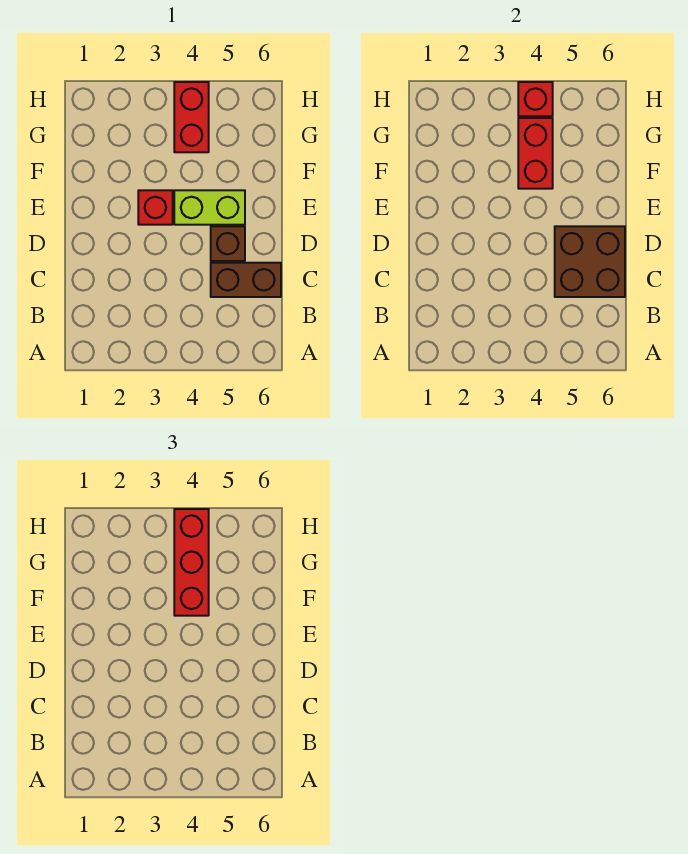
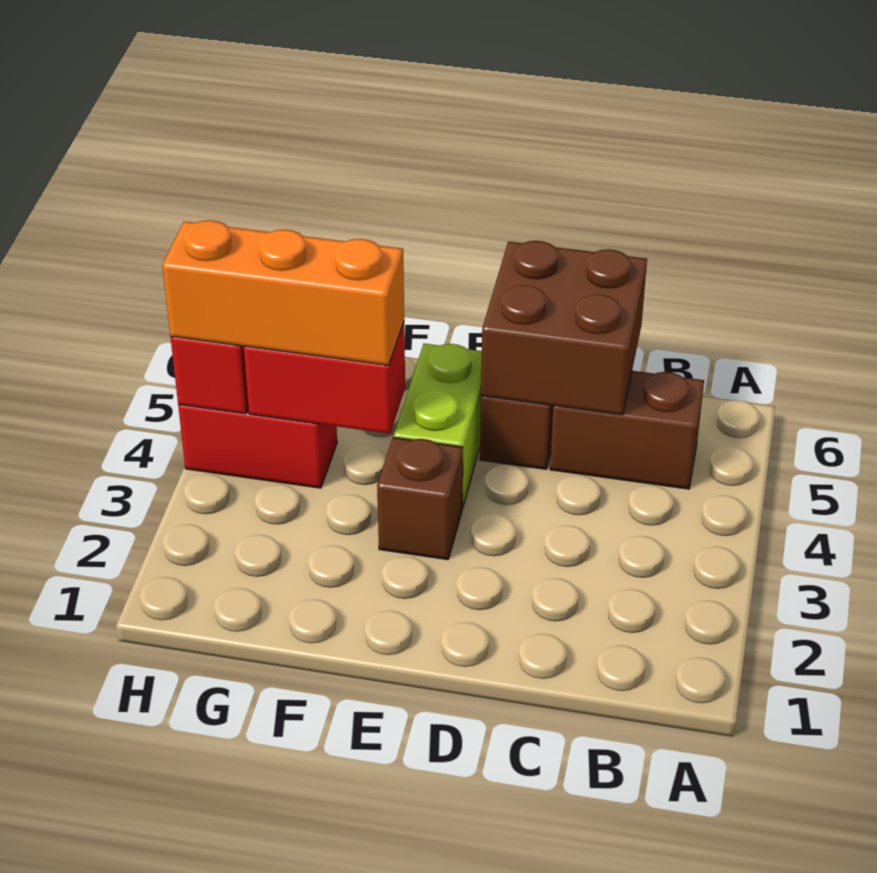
brown brick C5:C6 level 1 -> brown brick B5:C5 level 1
red brick E3 level 1 -> brown brick E3 level 1
red brick F4:H4 level 3 -> orange brick F4:H4 level 3

